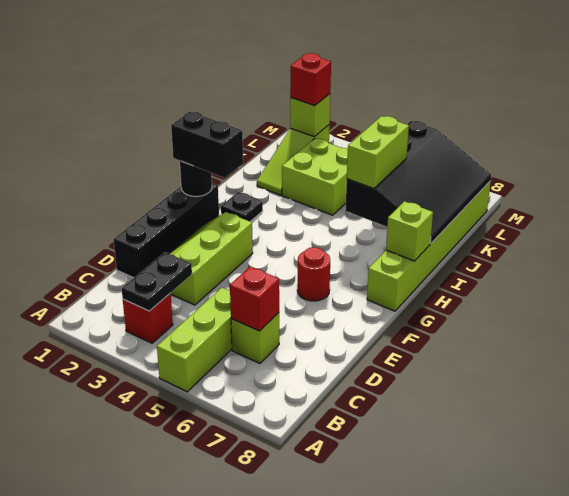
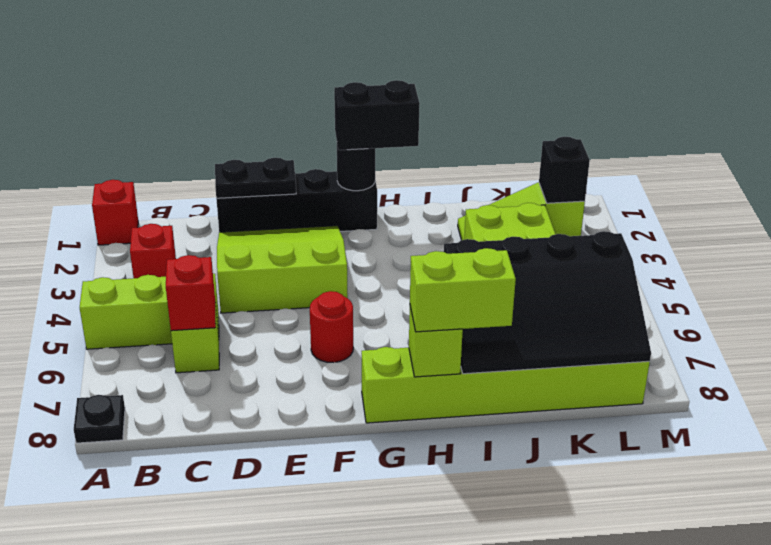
black plate B3:C3 level 2 -> black plate D1:E1 level 2
lime slope D2:F3 level 1 top 3 -> lime slope D2:F4 level 1 top 4
black brick G1:G2 level 3 -> black brick G1:H1 level 3
black plate H2 level 1 -> black plate A8 level 1
lime brick I6:J6 level 3 -> lime brick H8:I8 level 3
lime brick L2 level 2 -> black brick L2 level 2
red brick L2 level 3 -> red brick A1 level 1

